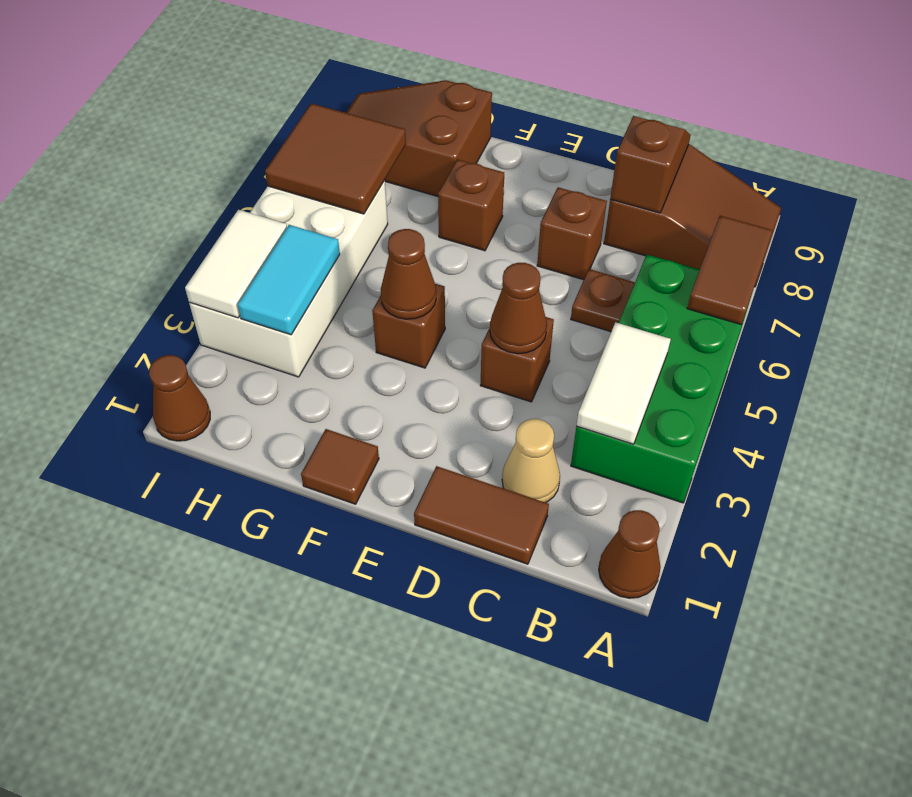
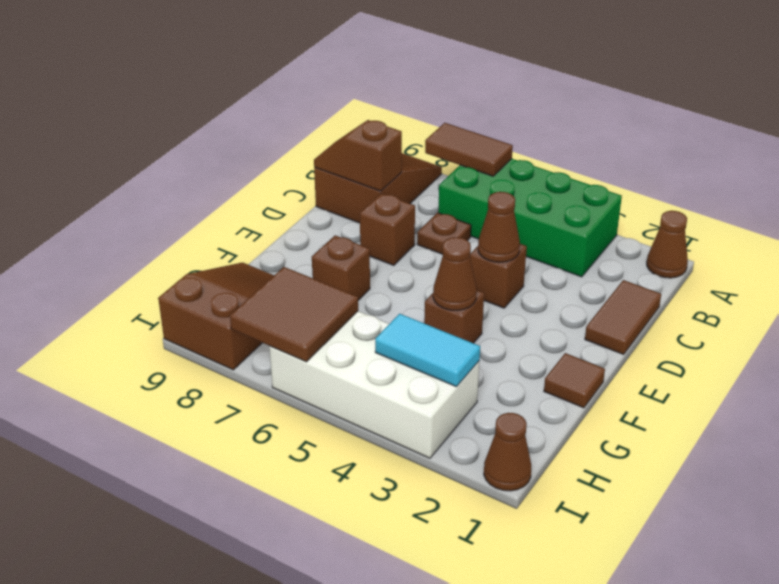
white tile B3:B4 level 2 -> none
tan cone C2 level 1 -> none
brown slope G8:I9 level 1 top G -> brown slope G8:I9 level 1 top I
white tile I3:I4 level 2 -> none

